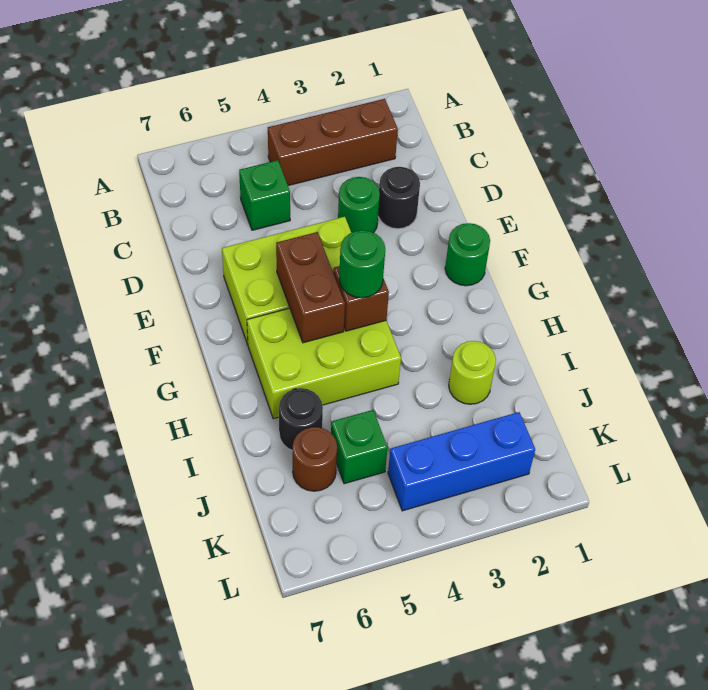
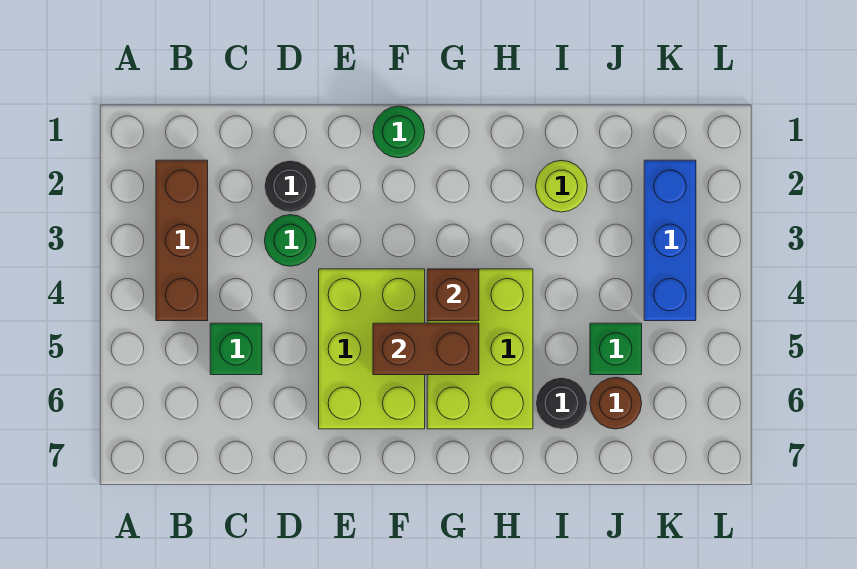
green round brick G4 level 3 -> none

